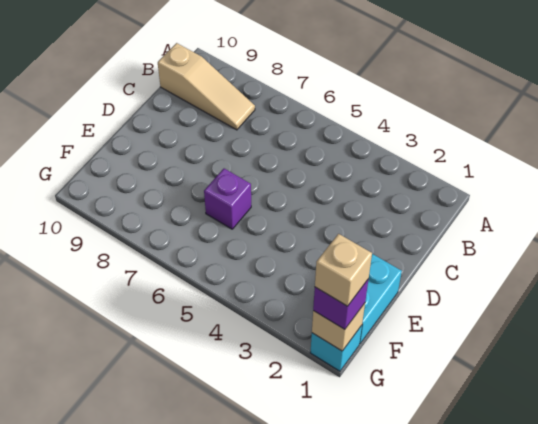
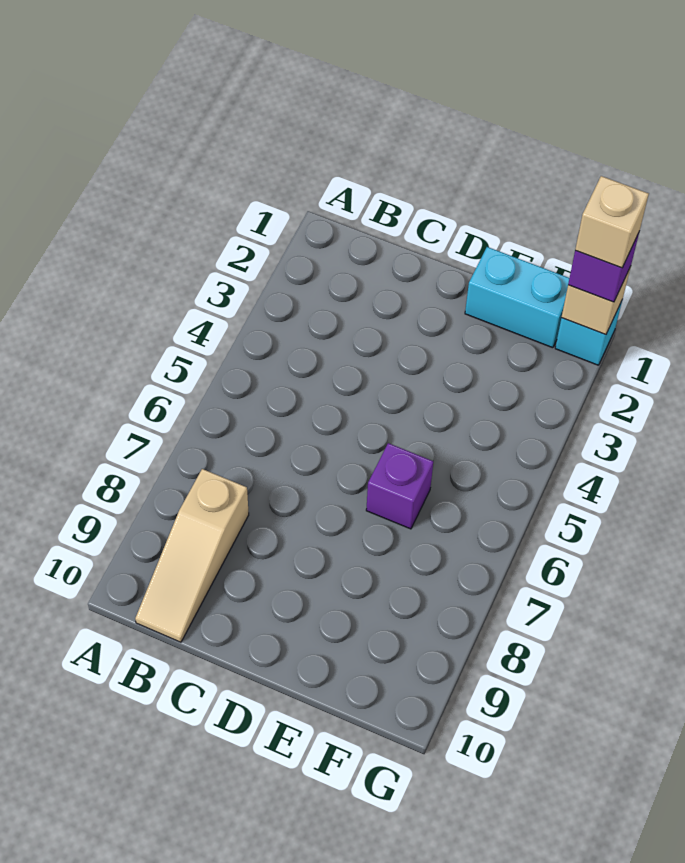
tan slope B8:B10 level 1 top 10 -> tan slope B8:B10 level 1 top 8

